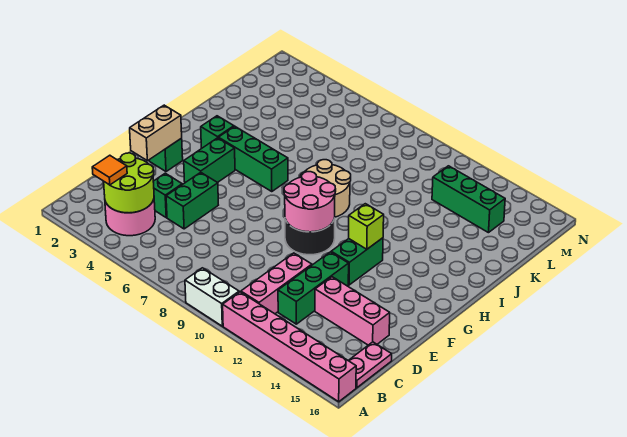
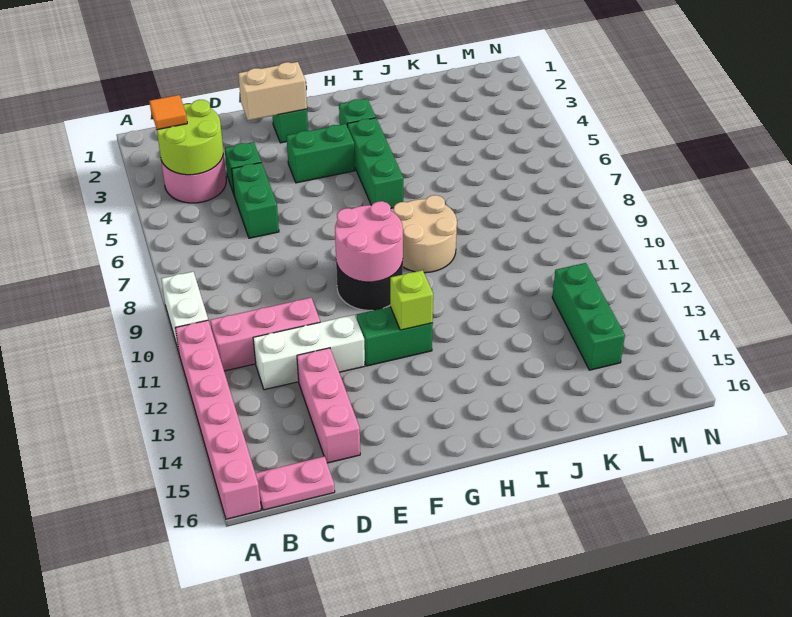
green brick C12:E12 level 1 -> white brick C12:E12 level 1
green brick D5:E5 level 1 -> green brick D5:D6 level 1

